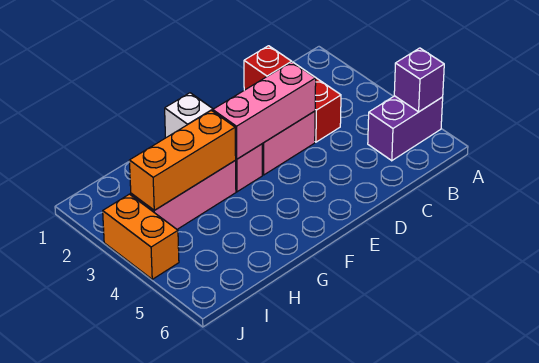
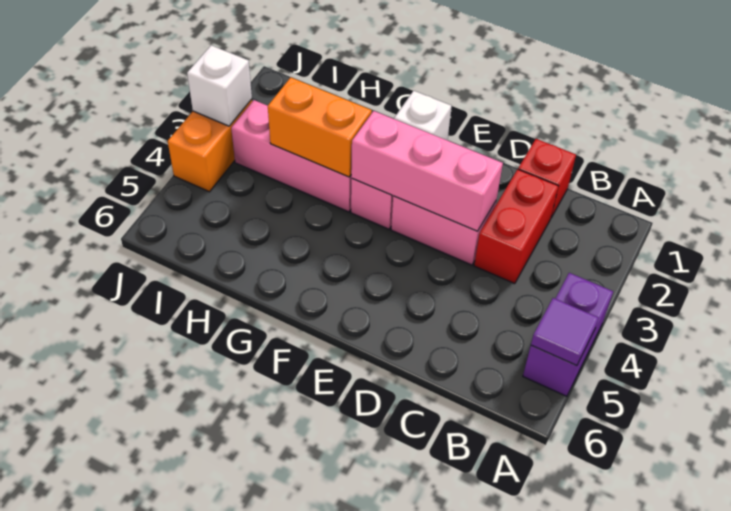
purple brick A5:B5 level 1 -> purple brick A4:A5 level 1
purple brick A5 level 2 -> purple tile A5 level 2
orange brick G3:I3 level 2 -> orange brick G3:H3 level 2
none -> white brick J3 level 2

